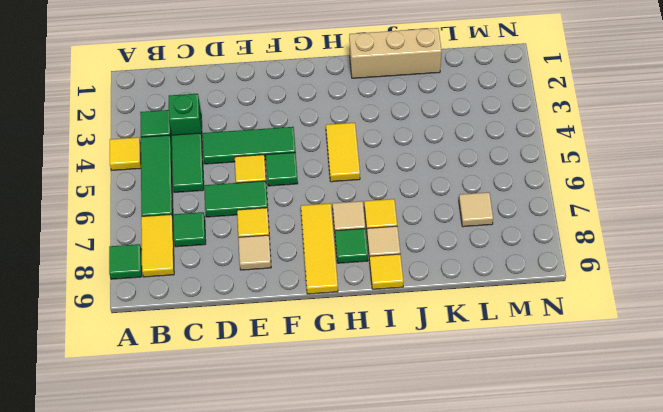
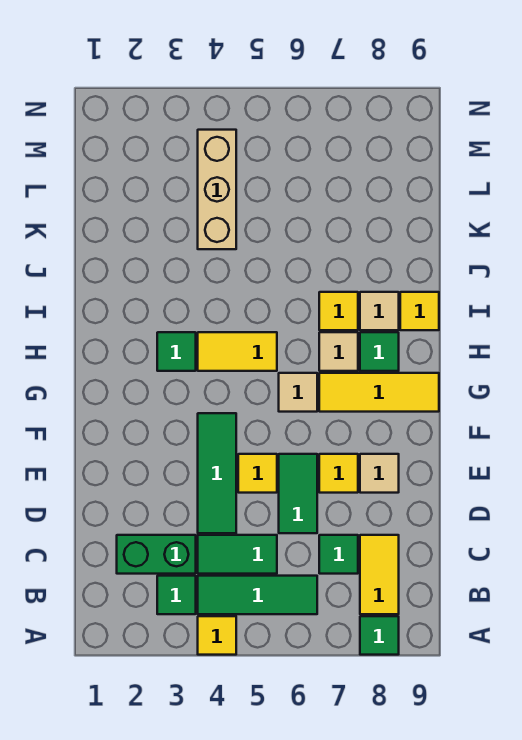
yellow tile B7:B8 level 1 -> yellow tile B8:C8 level 1
green brick C3 level 1 -> green brick C2:C3 level 1
green tile F5 level 1 -> green tile H3 level 1
tan brick I1:K1 level 1 -> tan brick K4:M4 level 1
tan tile L7 level 1 -> tan tile G6 level 1

